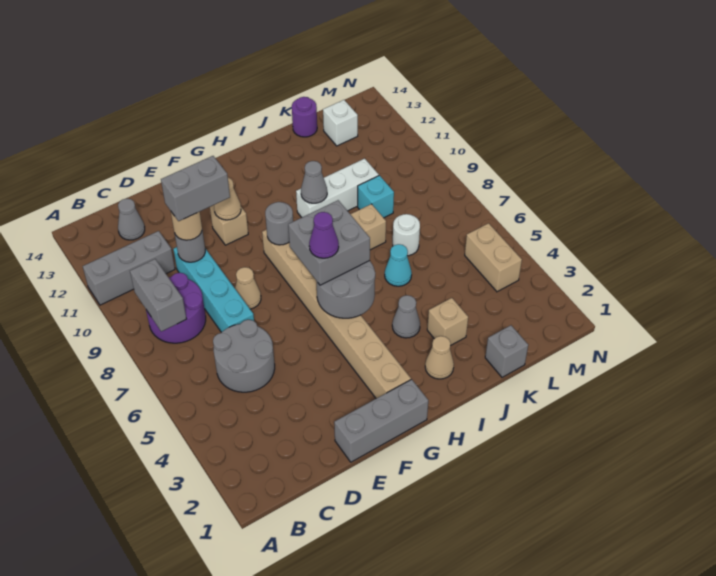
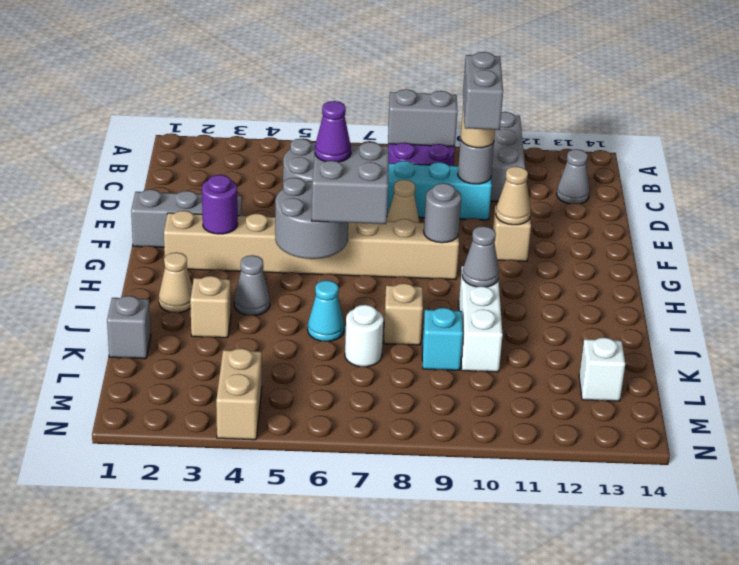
grey brick E1:G1 level 1 -> grey brick F1:F3 level 1
purple round brick K14 level 1 -> purple round brick G3 level 2
tan brick M4:M5 level 1 -> tan brick M4:N4 level 1

